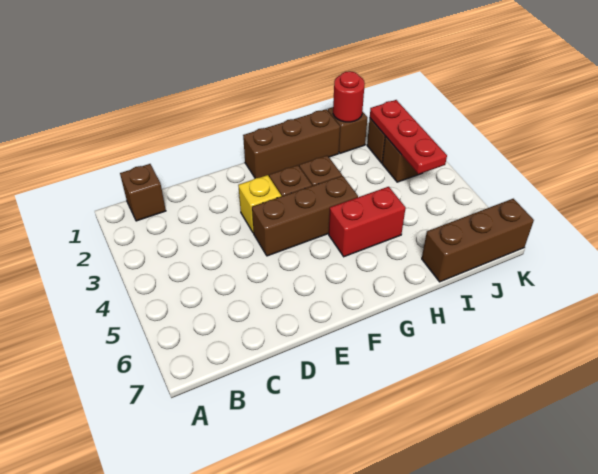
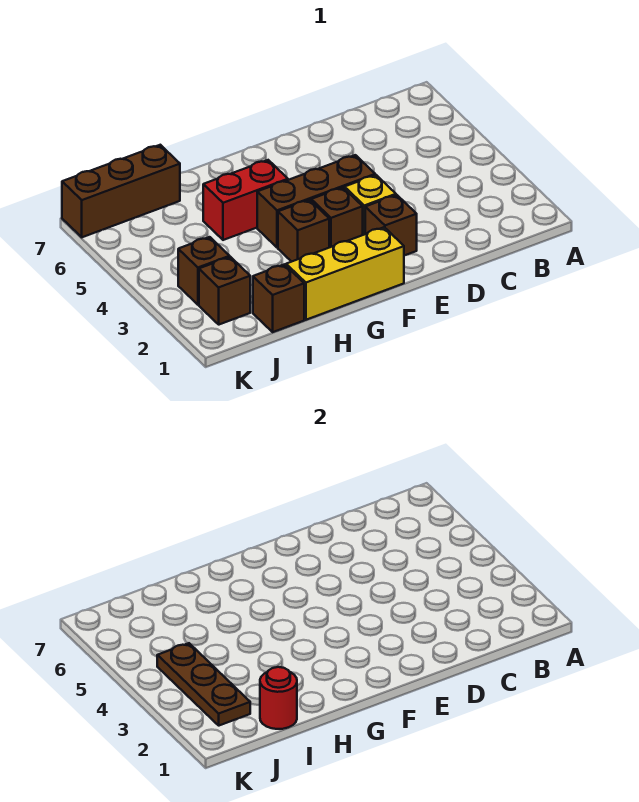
brown brick B1 level 1 -> brown brick E2 level 1
brown brick F1:H1 level 1 -> yellow brick F1:H1 level 1
red plate J2:J4 level 2 -> brown plate J2:J4 level 2

